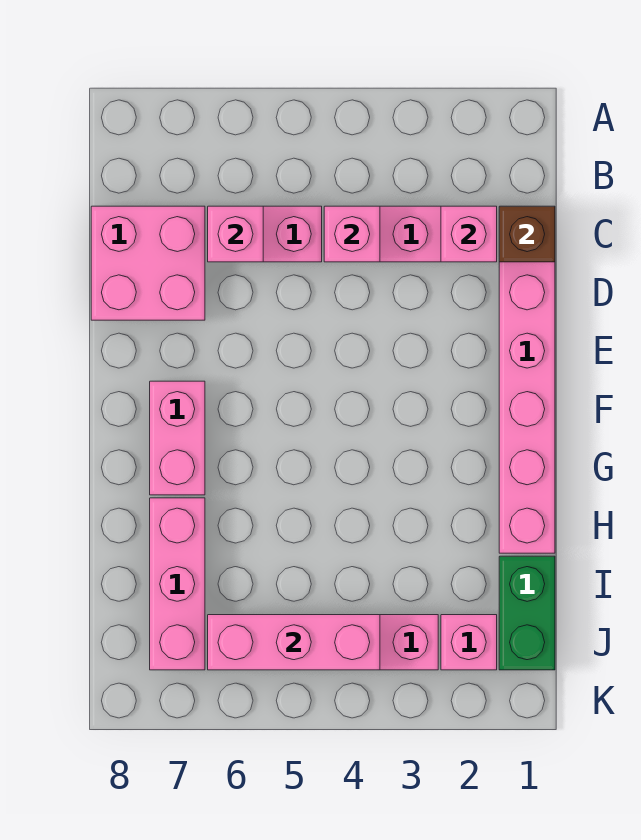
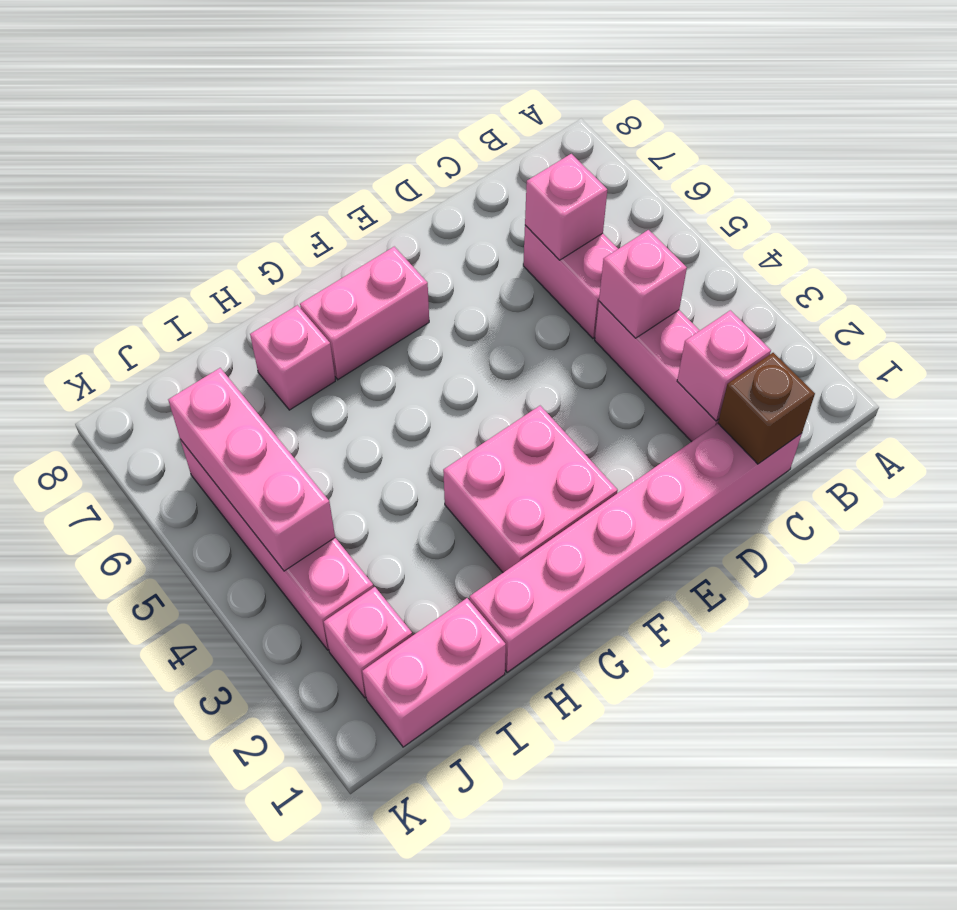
pink brick C7:D8 level 1 -> pink brick F2:G3 level 1
pink brick H7:J7 level 1 -> pink brick H7 level 1
green brick I1:J1 level 1 -> pink brick I1:J1 level 1

